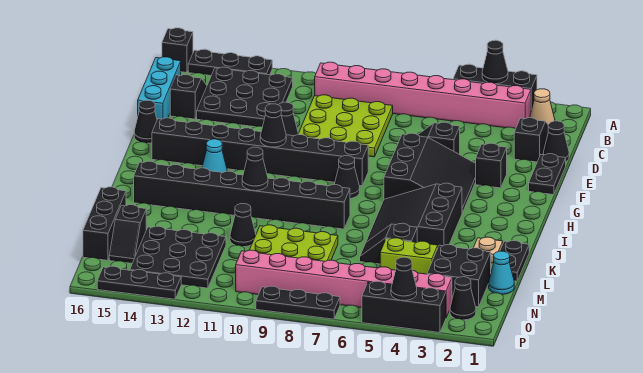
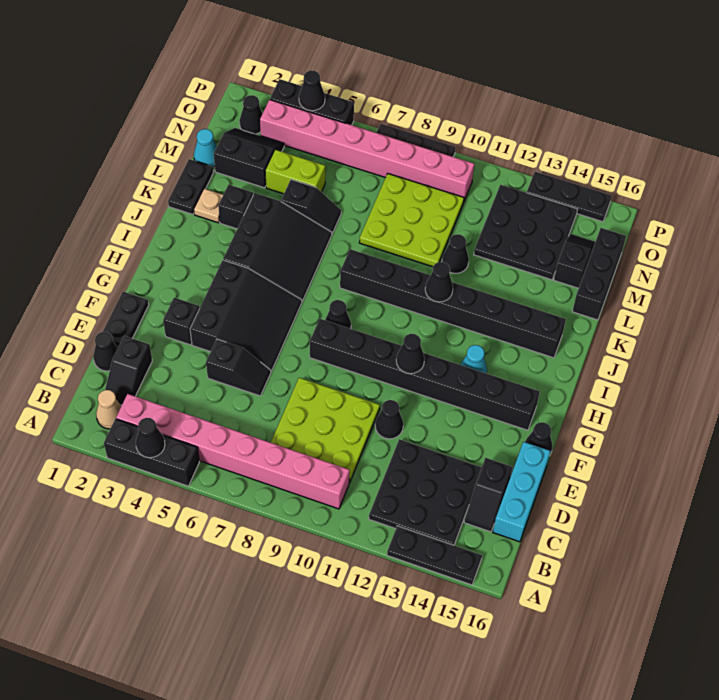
black brick A16 level 1 -> black brick K3 level 1
black slope F4:H6 level 1 top 6 -> black slope F4:H6 level 1 top 4
black brick M2:N3 level 1 -> black slope M2:N3 level 1 top M

